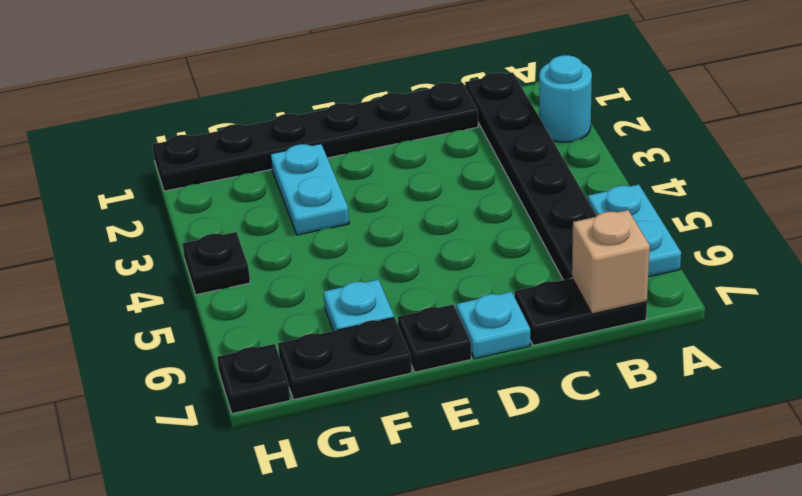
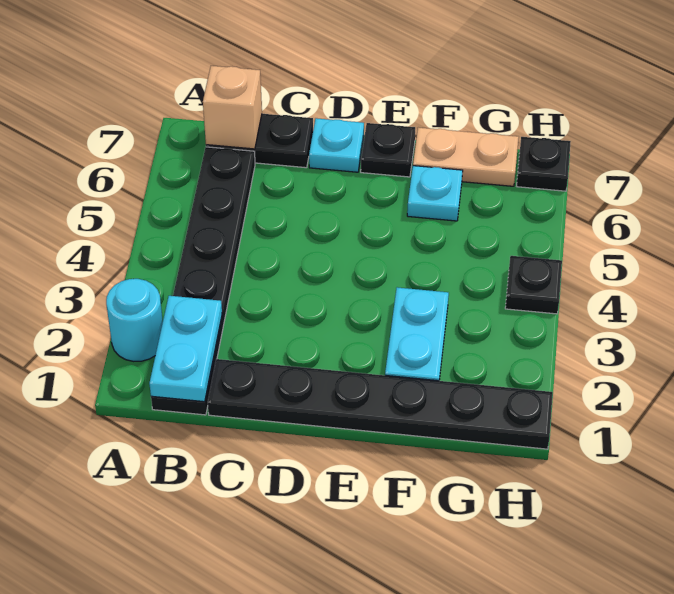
cyan plate A5:A6 level 1 -> cyan plate B1:B2 level 2
black plate F7:G7 level 1 -> tan plate F7:G7 level 1

